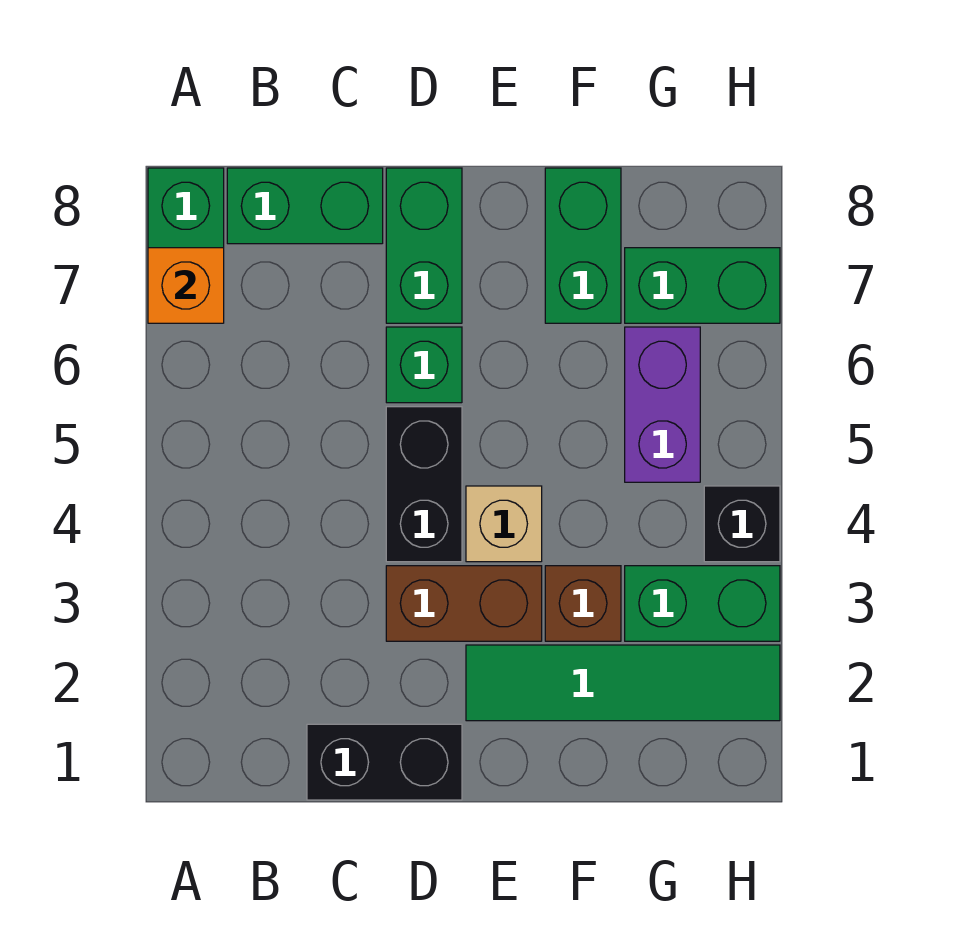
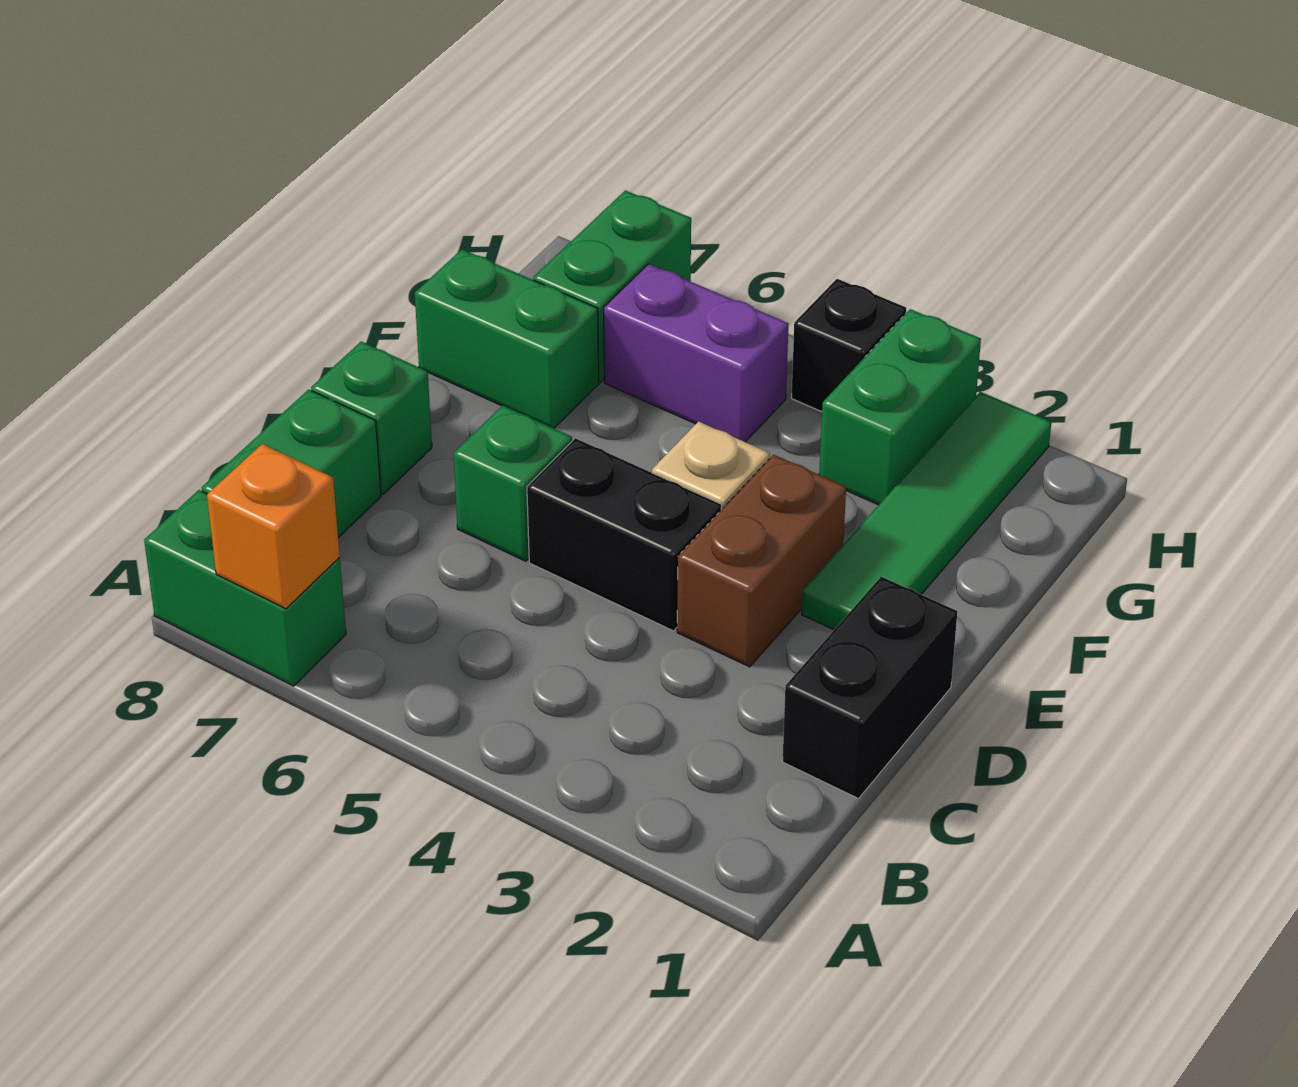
green brick D7:D8 level 1 -> green brick D8 level 1
brown brick F3 level 1 -> none

